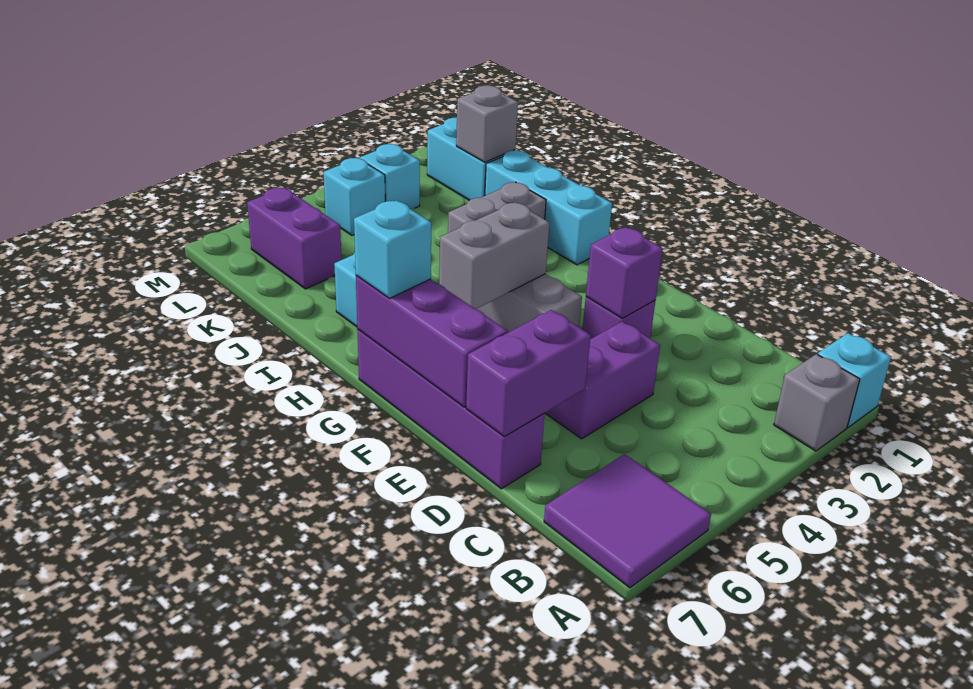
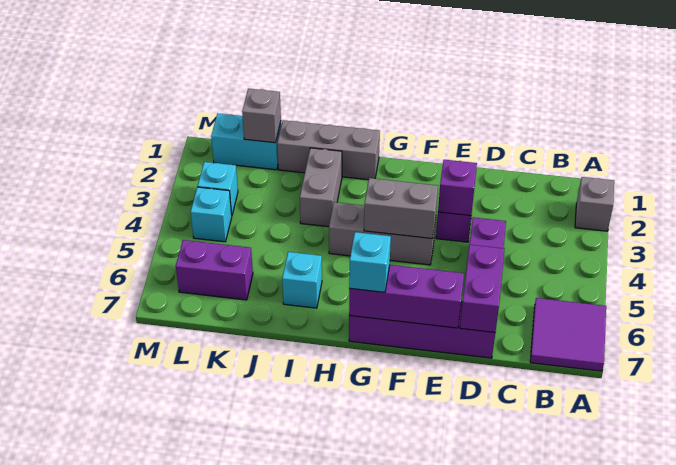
cyan brick A1 level 1 -> none
grey brick G4:G5 level 2 -> grey brick F4:G4 level 2
cyan brick H1:J1 level 1 -> grey brick H1:J1 level 1

